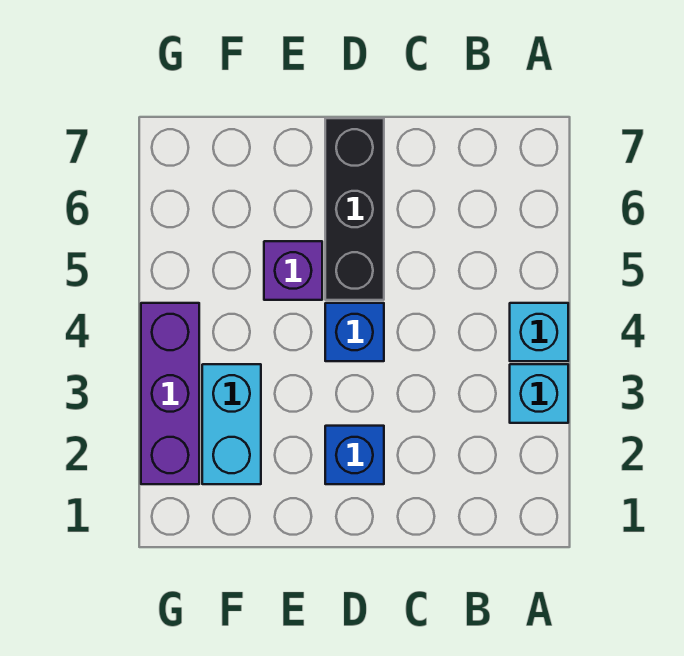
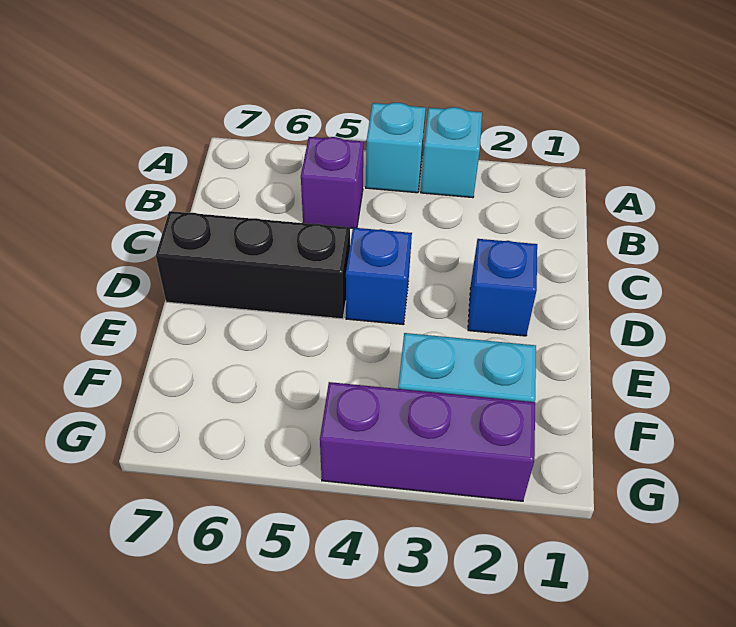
purple brick E5 level 1 -> purple brick B5 level 1

